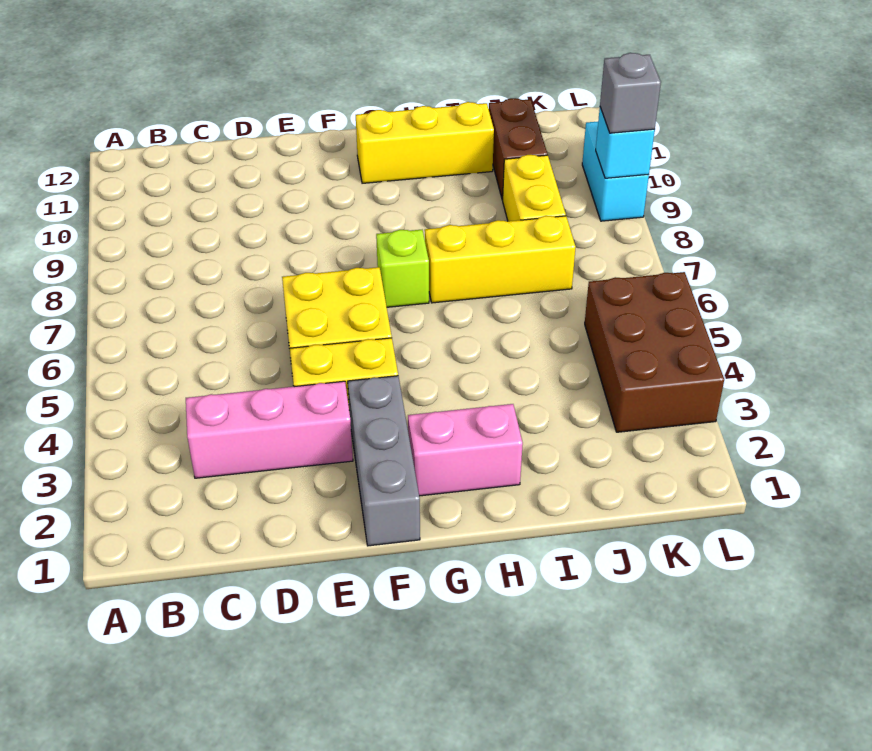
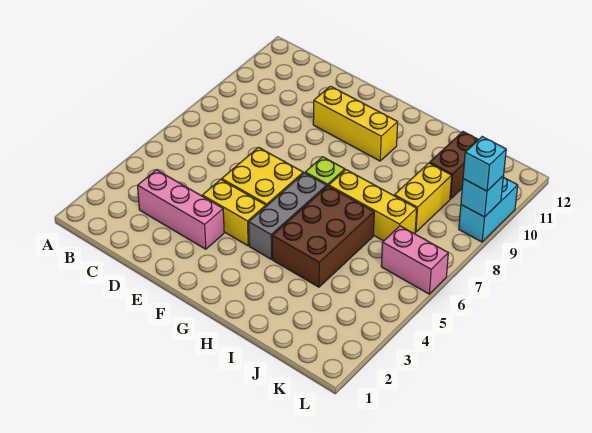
grey brick F1:F3 level 1 -> grey brick G4:G6 level 1
pink brick G2:H2 level 1 -> pink brick K6:L6 level 1
yellow brick G11:I11 level 1 -> yellow brick E10:G10 level 1
brown brick K3:L5 level 1 -> brown brick H4:I6 level 1
grey brick L9 level 3 -> cyan brick L9 level 3

